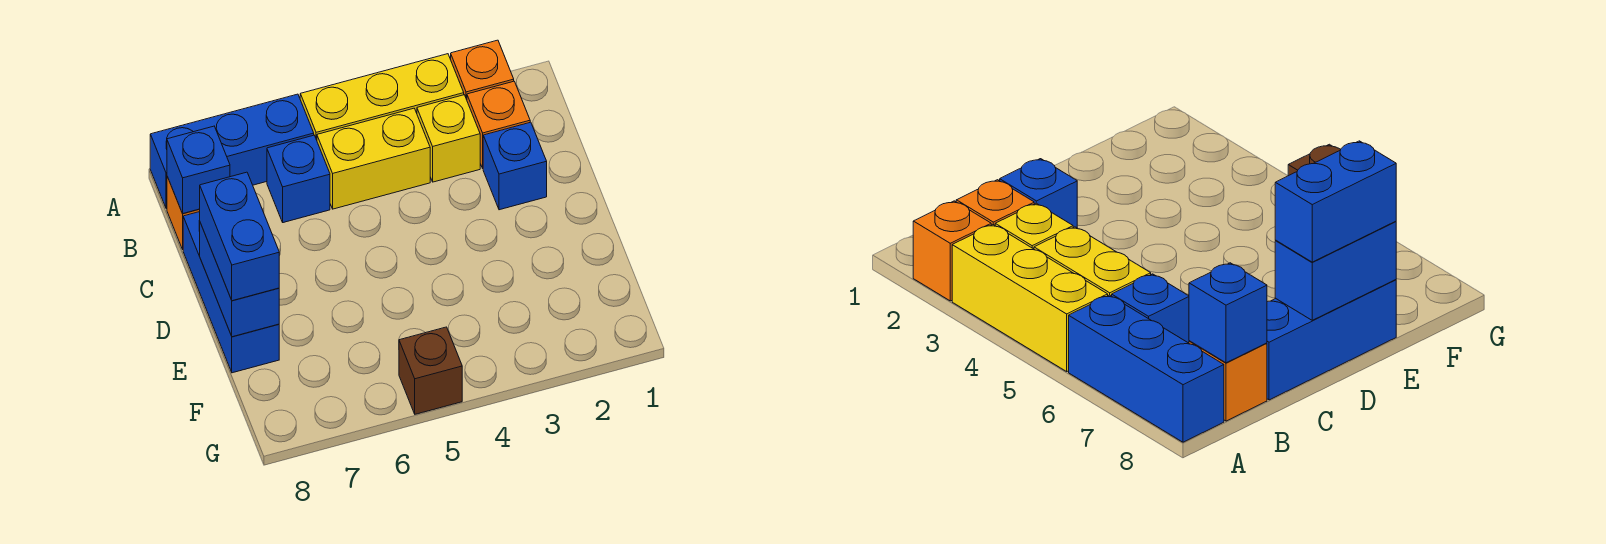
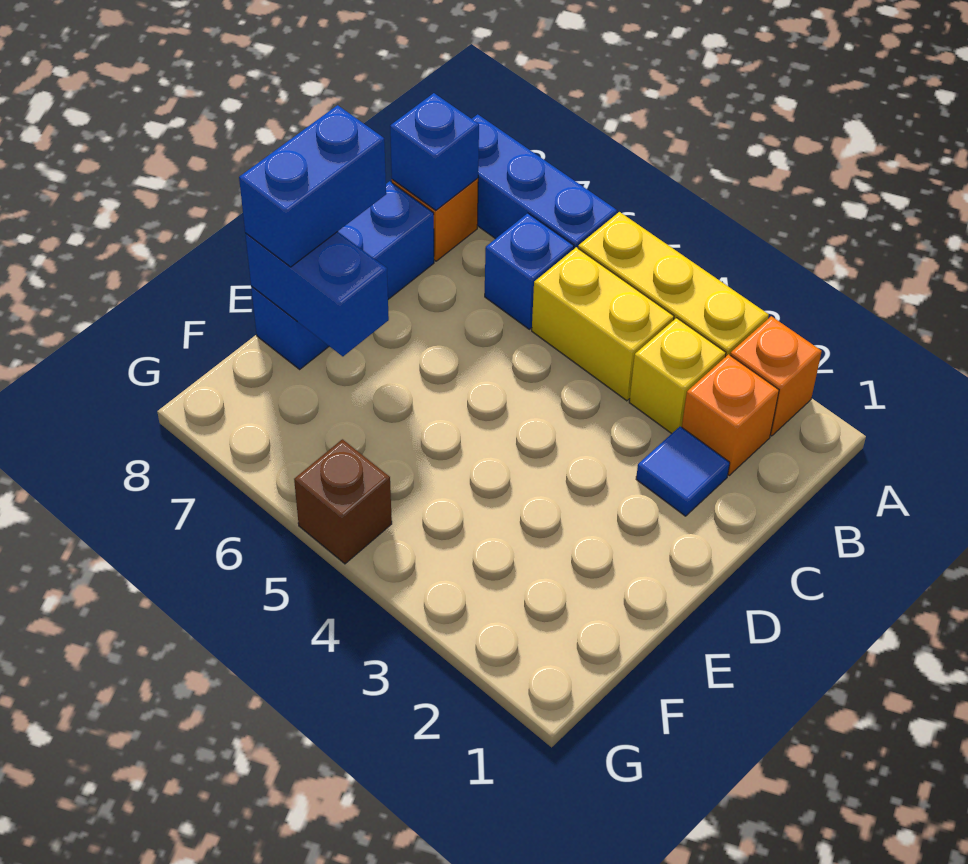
blue brick C2 level 1 -> blue tile C2 level 1
blue brick D8:E8 level 2 -> blue brick E7:E8 level 2

